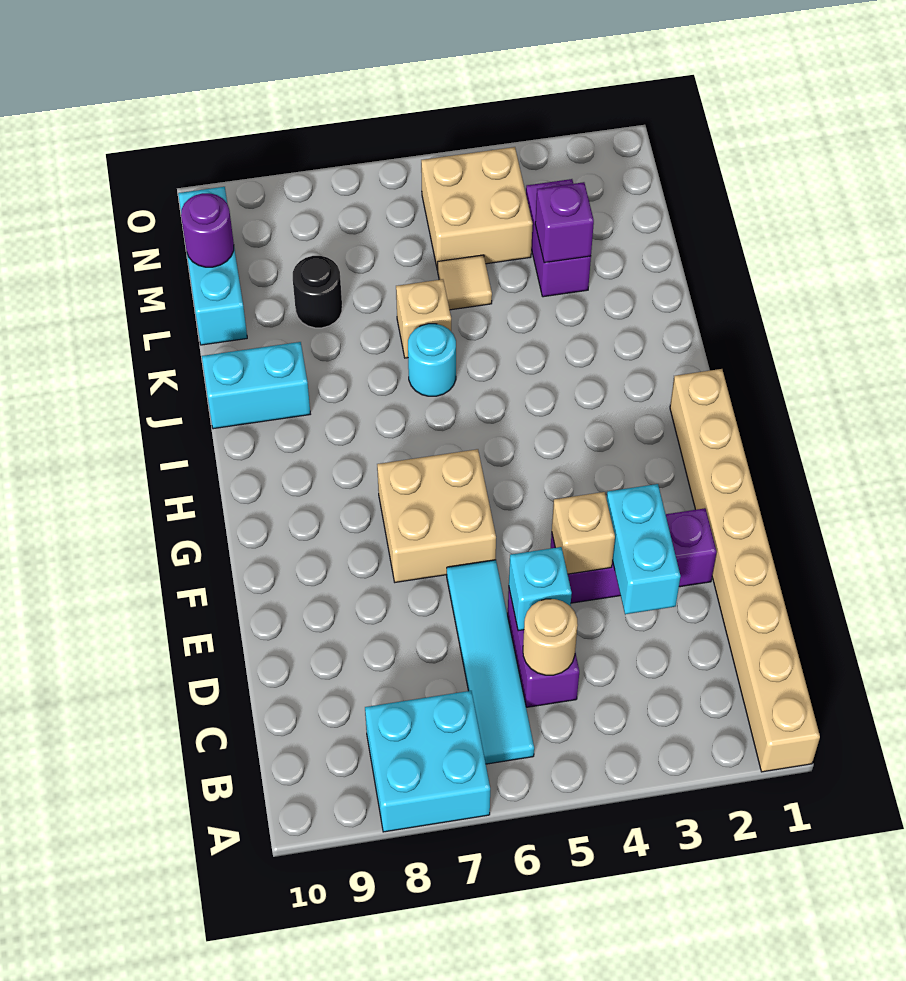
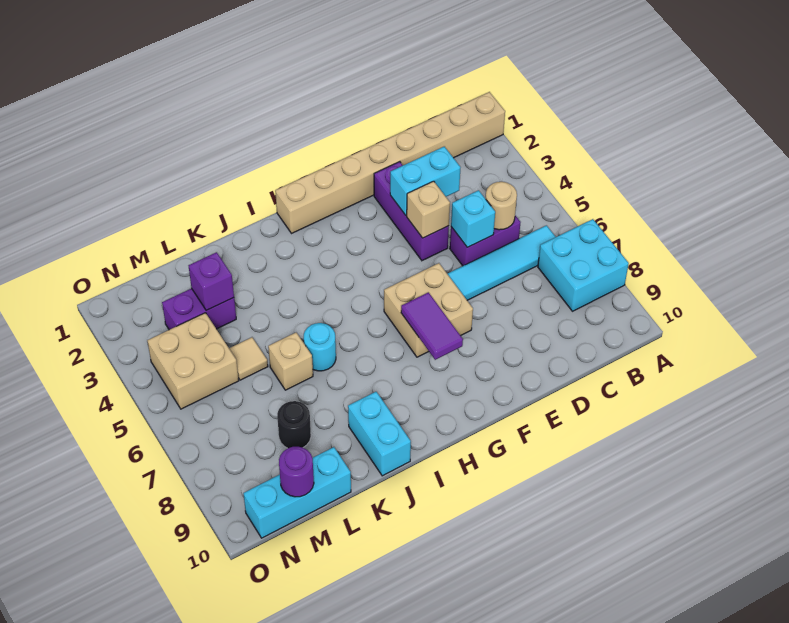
none -> purple tile G7:G8 level 2

